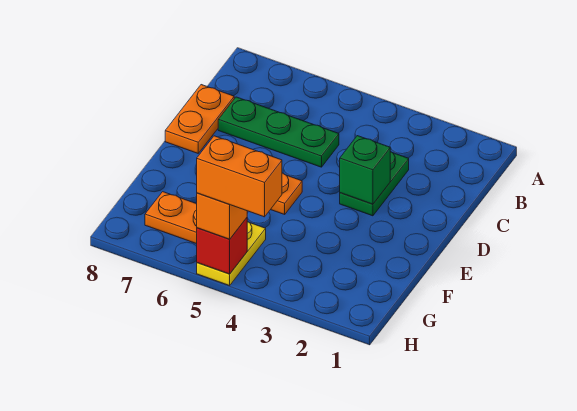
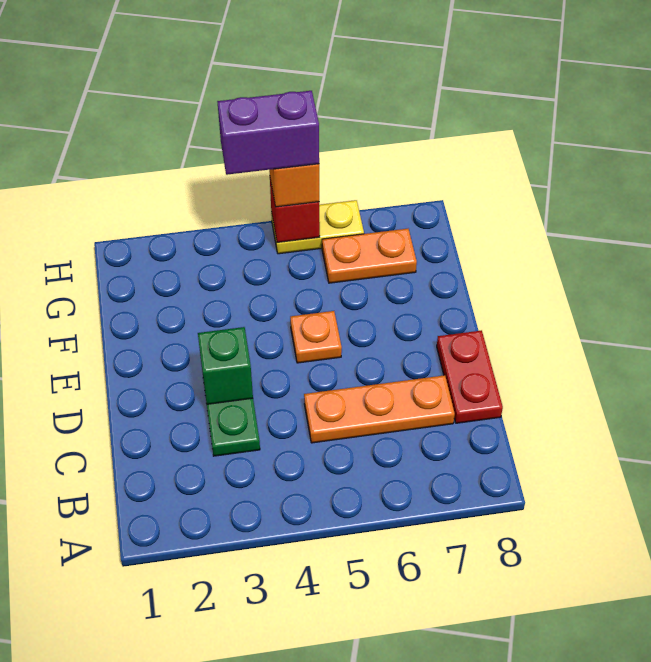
green plate C5:C7 level 1 -> orange plate C5:C7 level 1
orange plate C8:D8 level 1 -> red plate C8:D8 level 1
yellow plate G5:H5 level 1 -> yellow plate H5:H6 level 1
orange brick H4:H5 level 4 -> purple brick H4:H5 level 4

